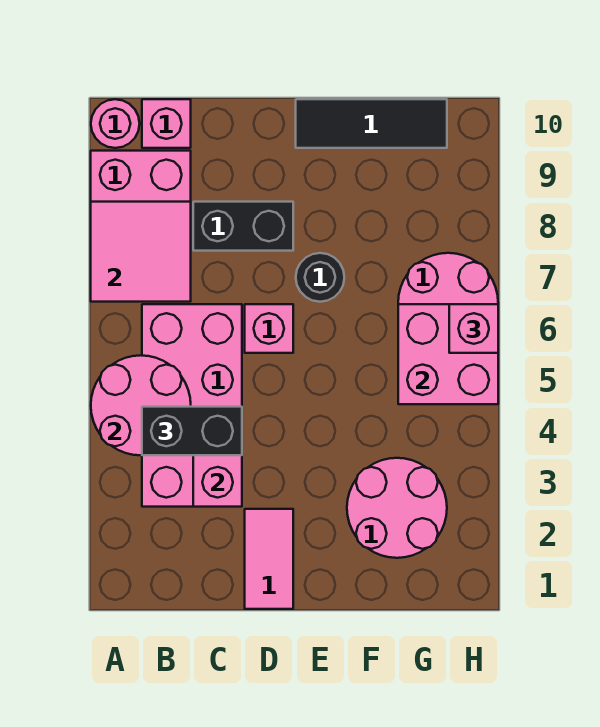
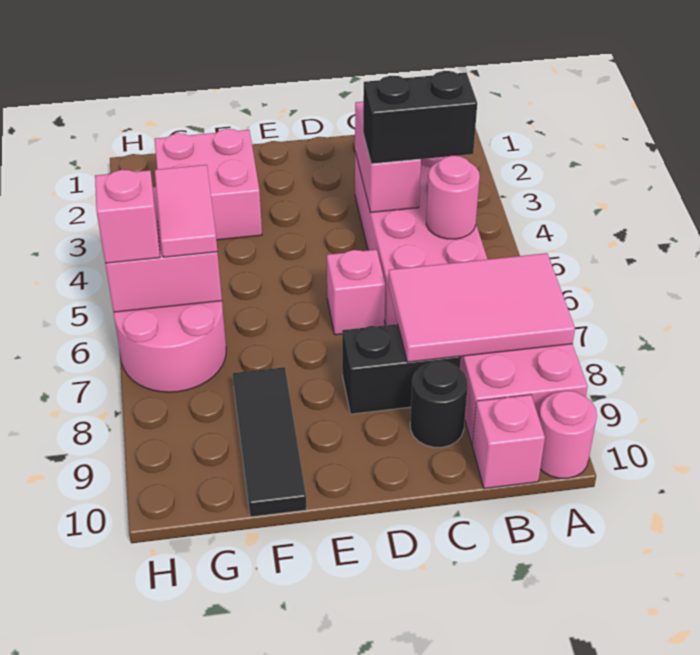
pink round brick A4:B5 level 2 -> pink round brick B5 level 2
pink tile A7:B8 level 2 -> pink tile A7:C8 level 2
pink tile D1:D2 level 1 -> pink tile G5:G6 level 3
black round brick E7 level 1 -> black round brick C9 level 1
black tile E10:G10 level 1 -> black tile F8:F10 level 1
pink round brick F2:G3 level 1 -> pink brick F2:G3 level 1

